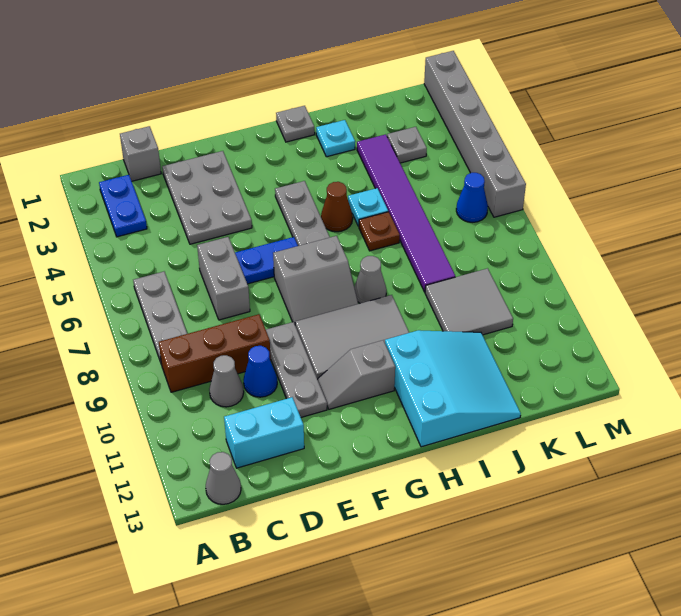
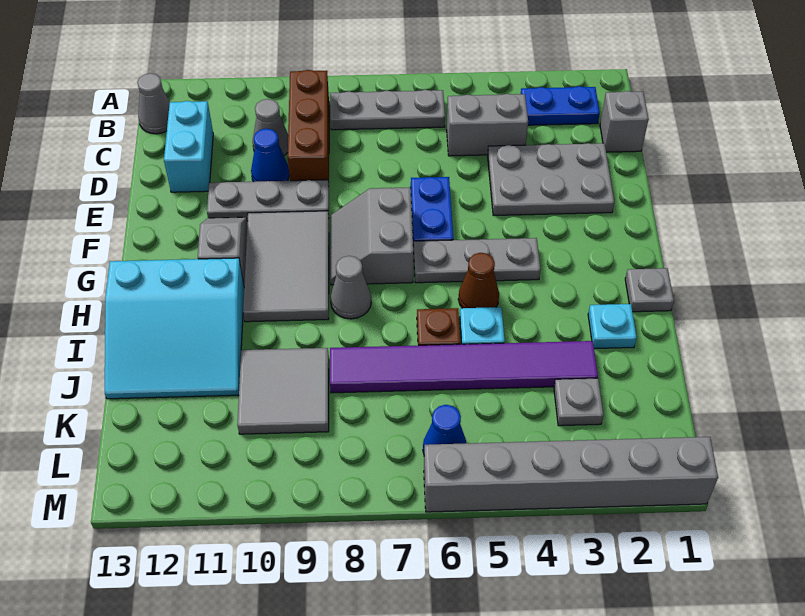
grey brick D6:D7 level 1 -> grey brick C4:C5 level 1

